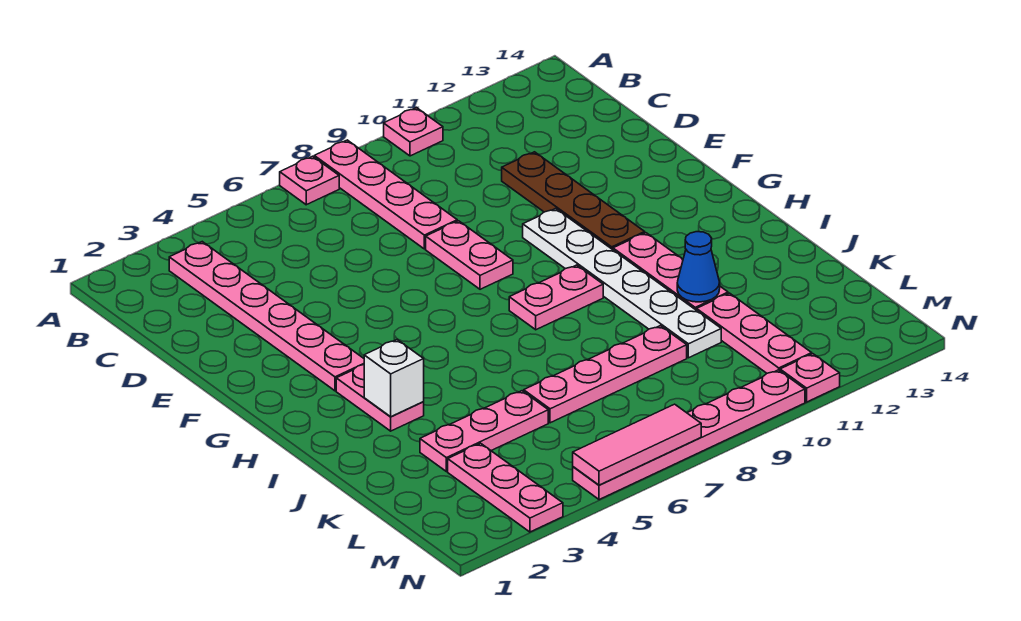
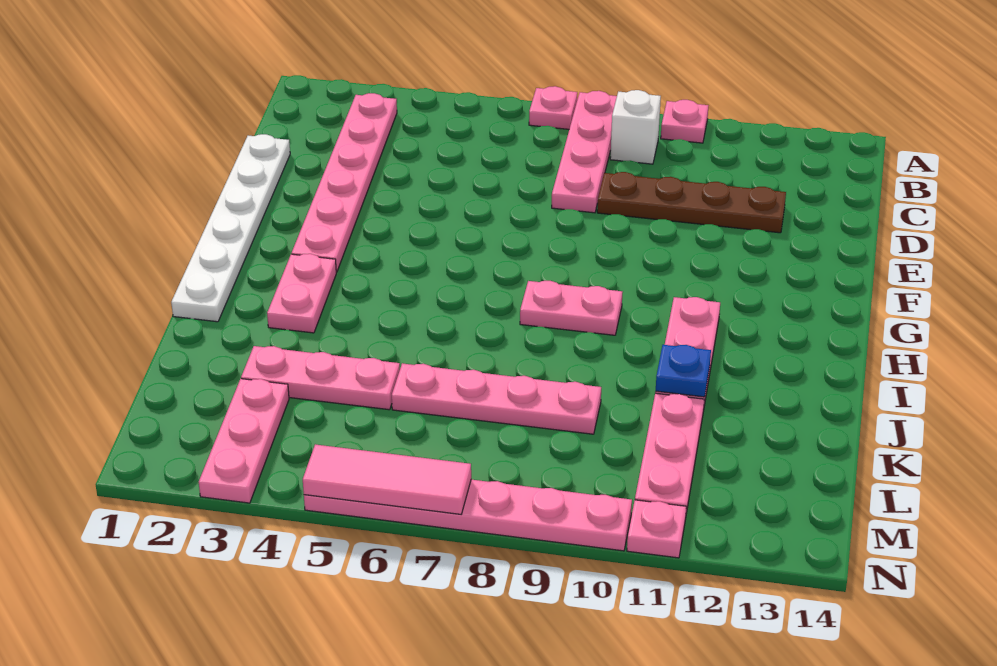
brown plate D11:G11 level 1 -> brown plate D9:D12 level 1
pink plate E8:F8 level 1 -> none
white plate F10:K10 level 1 -> white plate D1:I1 level 1
white brick I3 level 2 -> white brick B9 level 1
blue cone J11 level 2 -> blue plate J11 level 2

